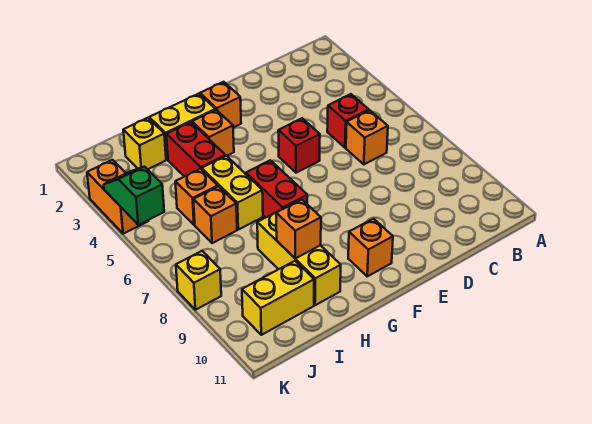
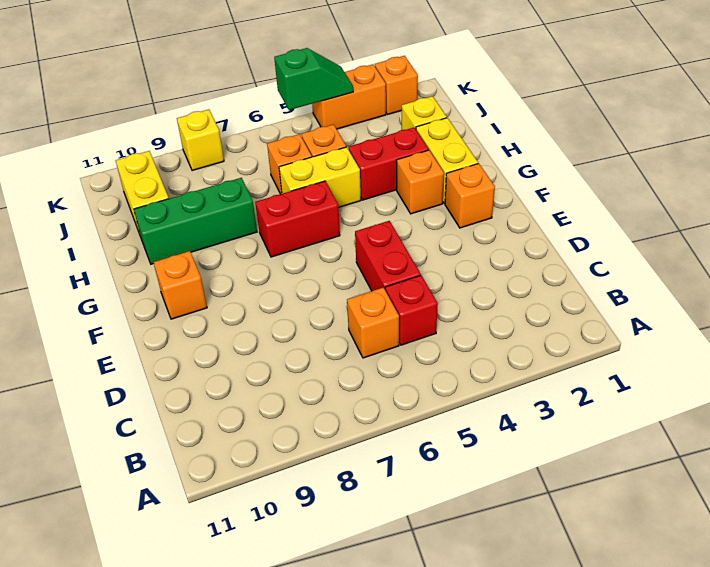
red brick E5 level 1 -> red brick D5:E5 level 1
yellow brick H8:H10 level 1 -> green brick H8:H10 level 1
orange brick H9 level 2 -> orange brick K2 level 1

